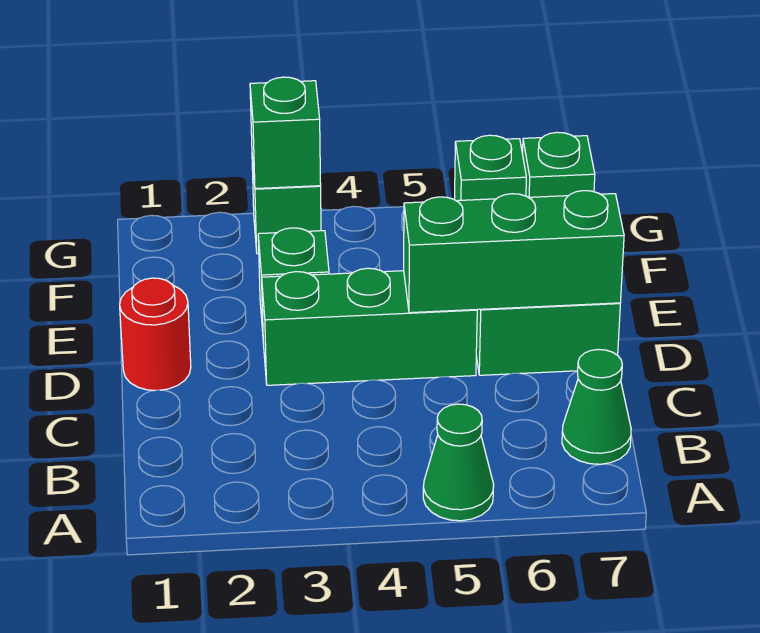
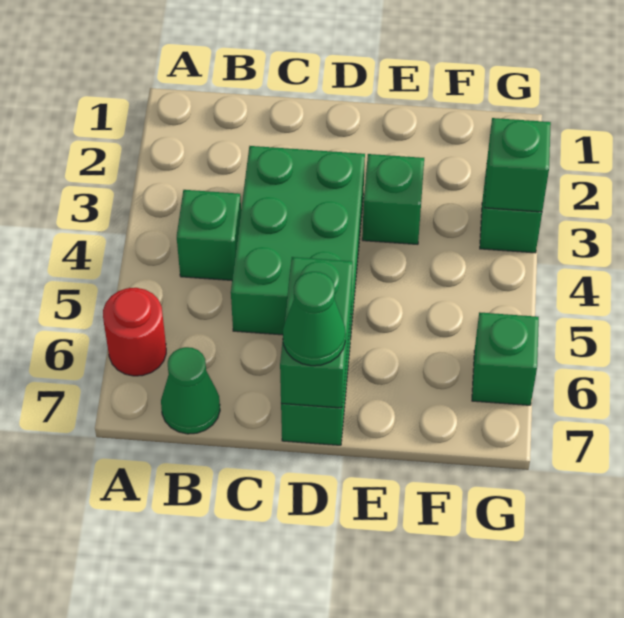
green cone A5 level 1 -> green cone D7 level 3
red round brick D1 level 1 -> red round brick A6 level 1
green brick D3:D5 level 1 -> green brick C3:D5 level 1
green brick D5:D7 level 2 -> green brick D6:D7 level 2
green brick G7 level 1 -> green brick B4 level 1

